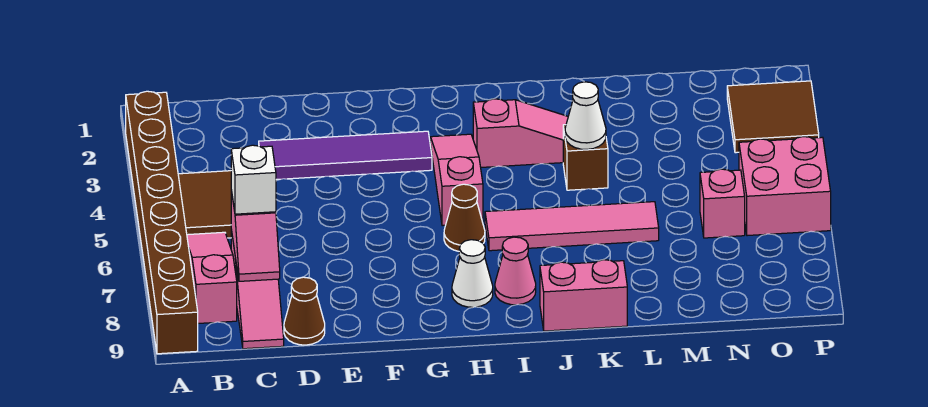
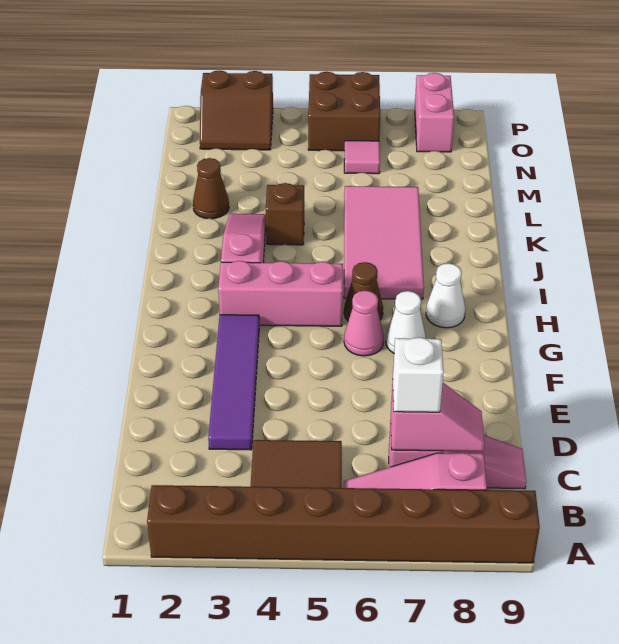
brown cone D9 level 1 -> brown cone L2 level 1
pink slope H3:H5 level 1 top 5 -> pink brick H3:H5 level 1
pink tile I6:L6 level 1 -> pink tile I6:L7 level 1
pink cone I8 level 1 -> pink cone G6 level 1
pink brick J9:K9 level 1 -> pink brick O8:P8 level 1
white cone K4 level 2 -> white cone G7 level 1
pink brick N6 level 1 -> pink tile N6 level 1
brown tile O2:P3 level 1 -> brown slope O2:P3 level 1 top P
pink brick O5:P6 level 1 -> brown brick O5:P6 level 1

